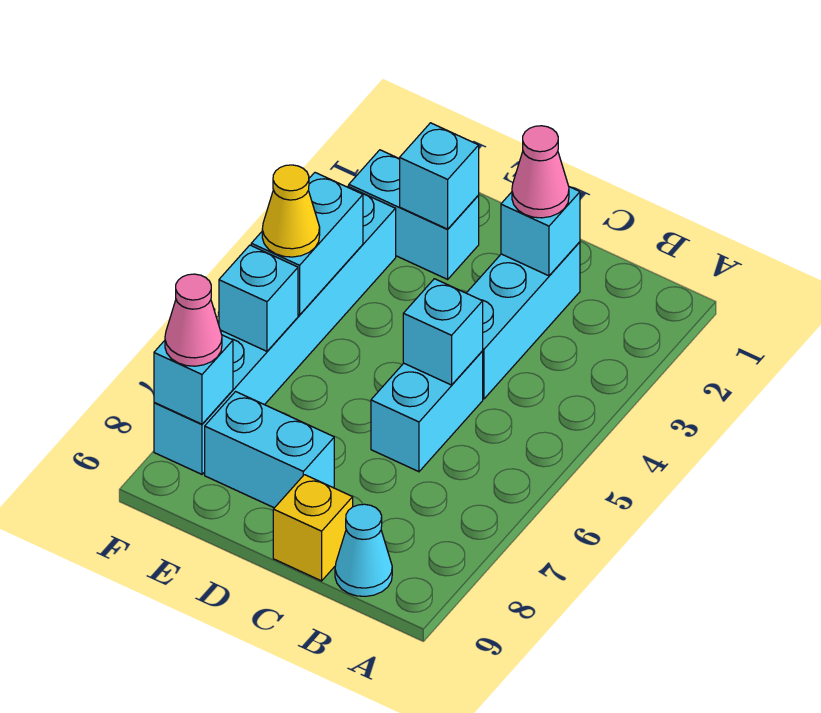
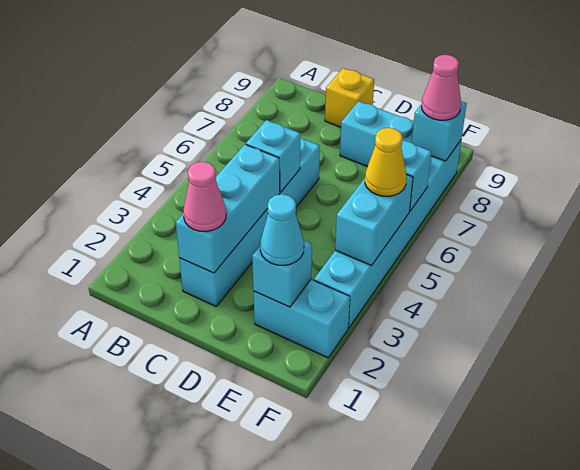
cyan cone B9 level 1 -> cyan cone E2 level 3
cyan brick C2 level 2 -> cyan brick C2:C4 level 2

